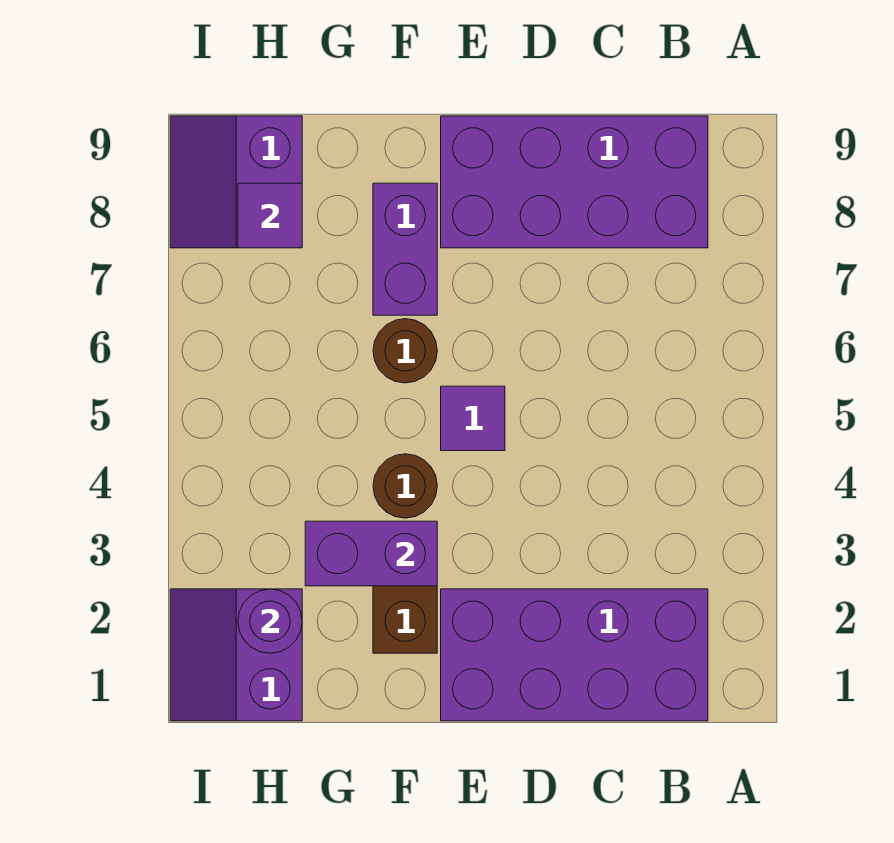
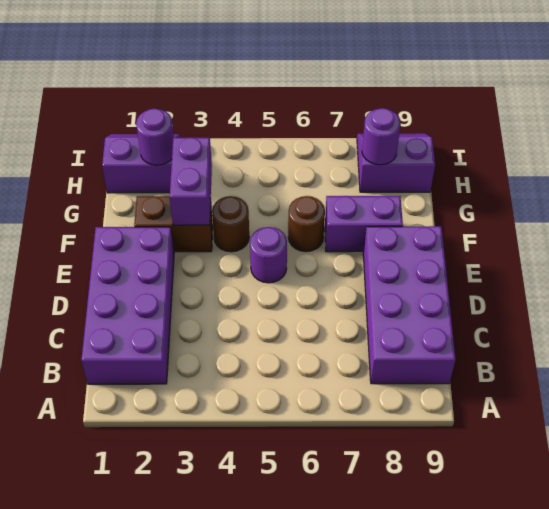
purple tile E5 level 1 -> purple round brick E5 level 1
purple tile H8 level 2 -> purple round brick H8 level 2

